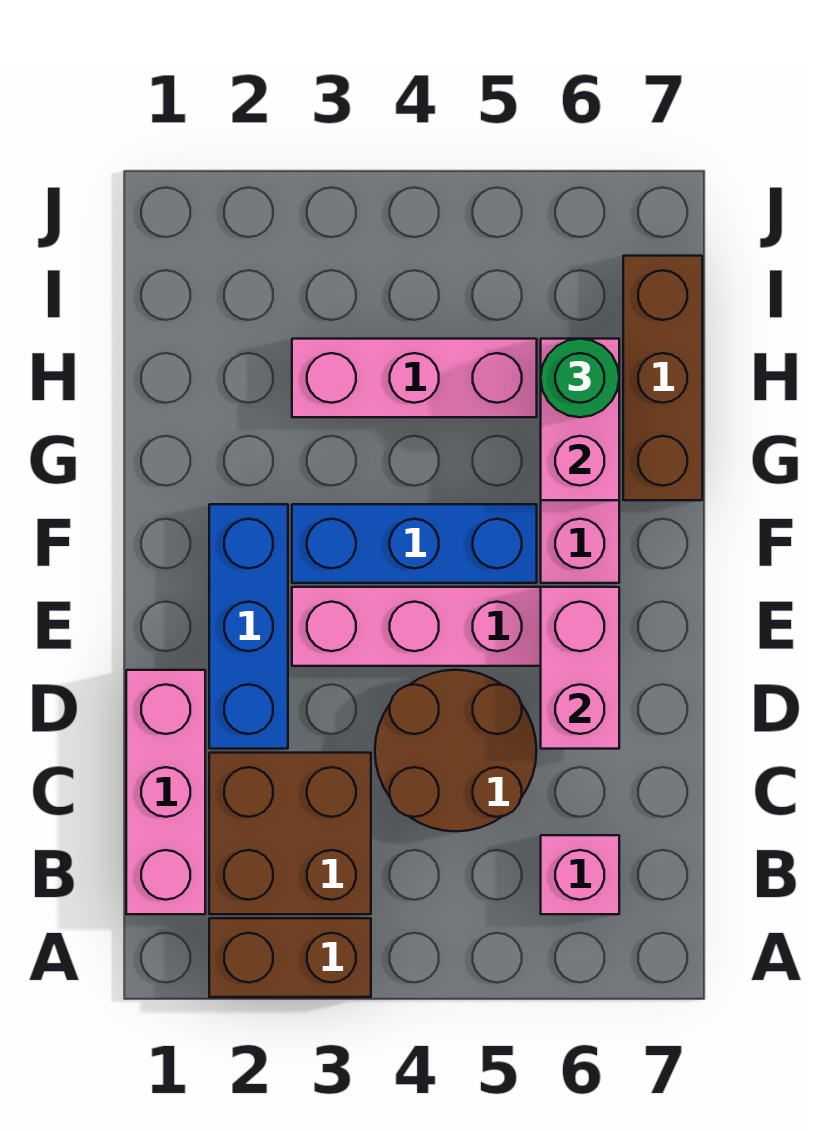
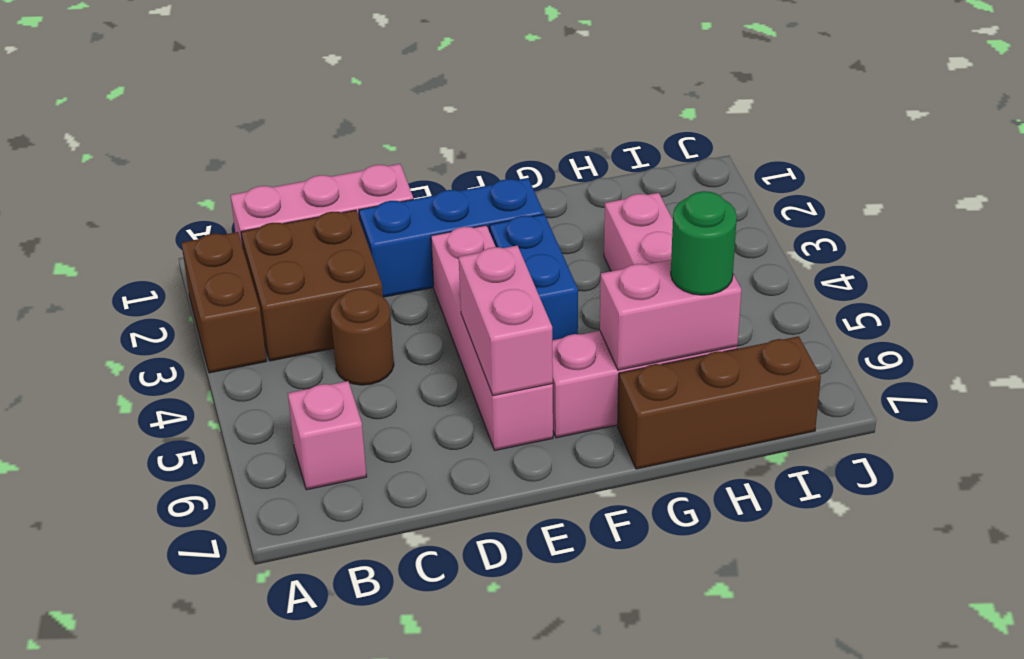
brown round brick C4:D5 level 1 -> brown round brick C4 level 1
pink brick D6:E6 level 2 -> pink brick E5:E6 level 2
blue brick F3:F5 level 1 -> blue brick F3:F4 level 1

